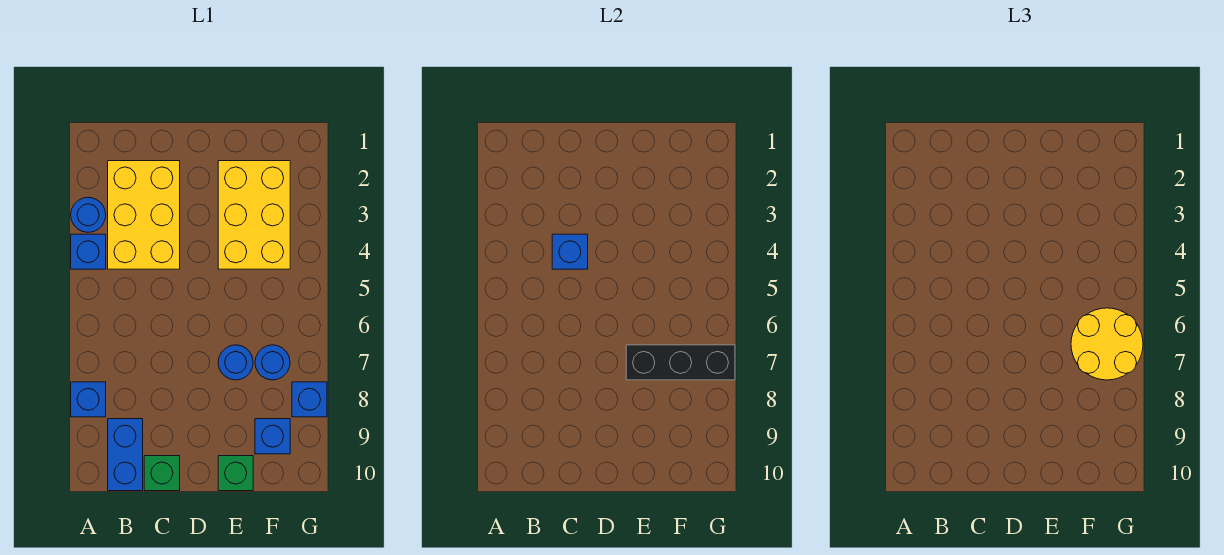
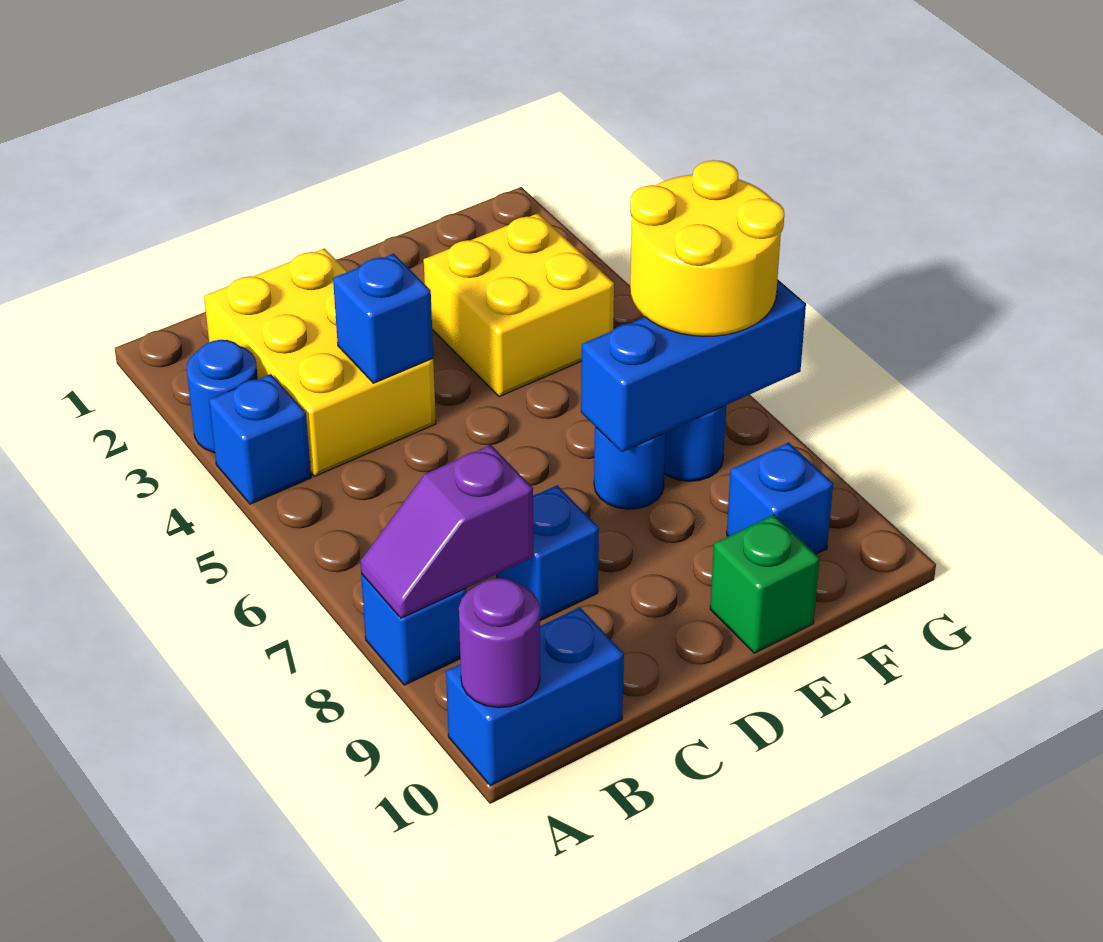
none -> purple slope A8:B8 level 2 top B
none -> purple round brick A10 level 2
blue brick B9:B10 level 1 -> blue brick A10:B10 level 1
green brick C10 level 1 -> none
yellow brick E2:F4 level 1 -> yellow brick E3:F4 level 1
black brick E7:G7 level 2 -> blue brick E7:G7 level 2
blue brick G8 level 1 -> blue brick C8 level 1

